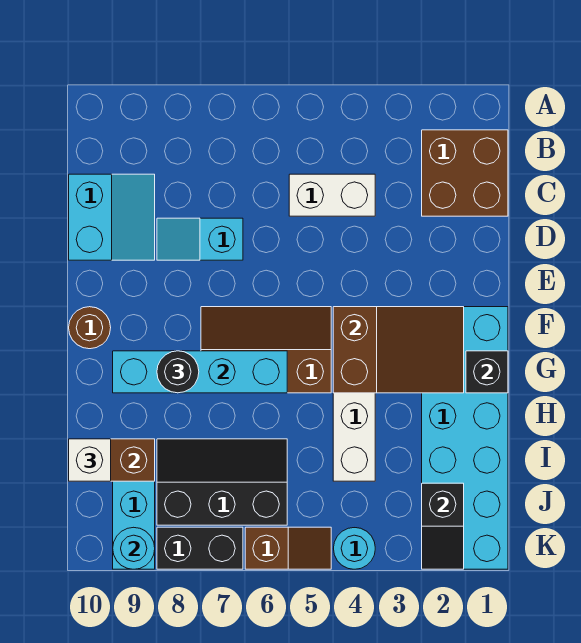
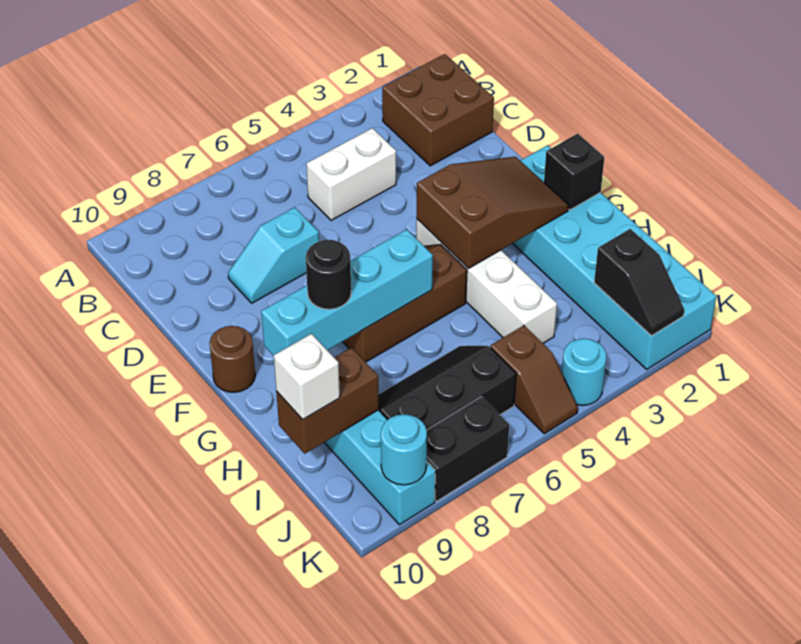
cyan slope C9:D10 level 1 top 10 -> none
brown slope K5:K6 level 1 top 6 -> brown slope J5:K5 level 1 top J

